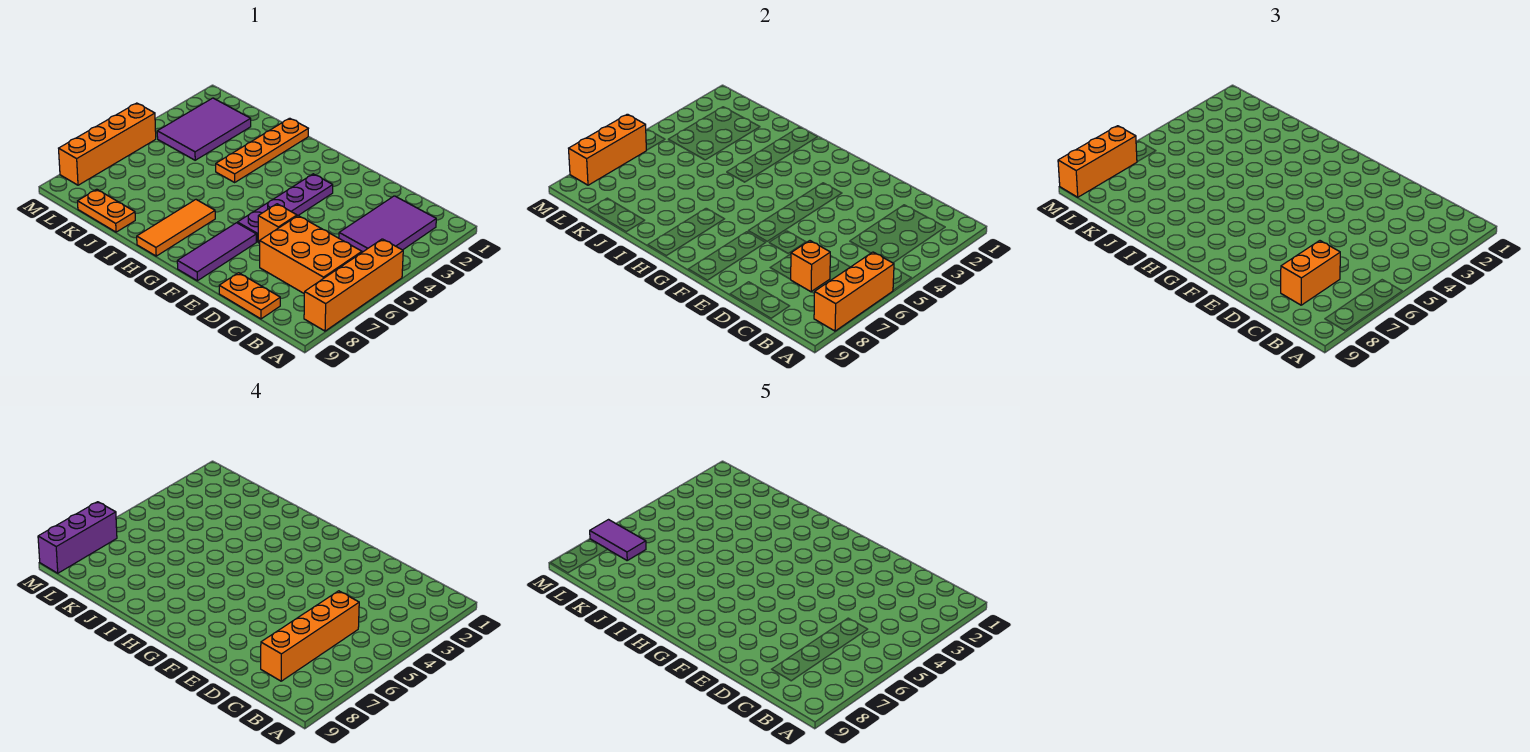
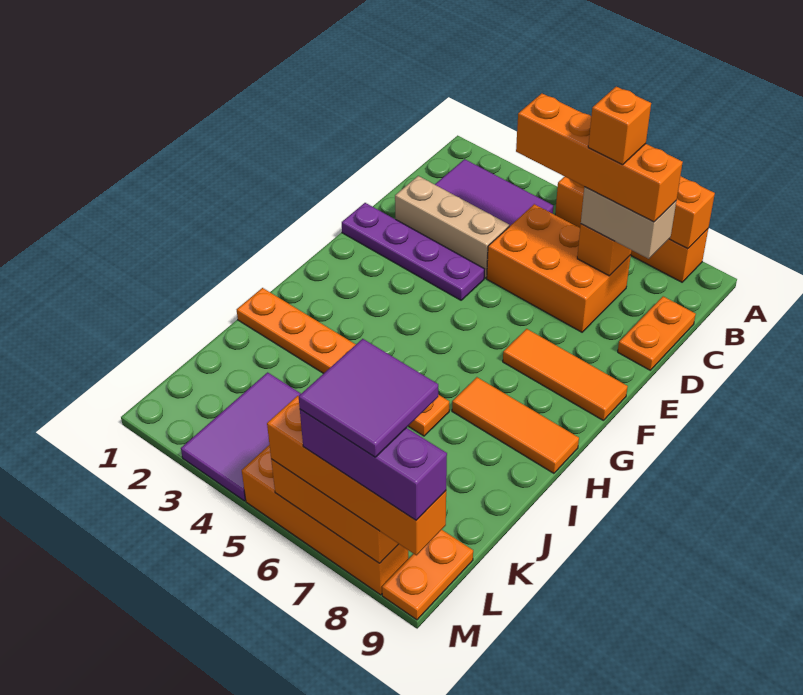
orange brick B6:D7 level 1 -> orange brick C5:D7 level 1
orange brick C7:C8 level 3 -> tan brick C7:C8 level 3
none -> tan brick D2:D4 level 1
orange brick E6 level 1 -> orange brick C7 level 5
purple plate F3:F6 level 1 -> purple plate E1:E4 level 1
purple tile F7:F9 level 1 -> orange tile F7:F9 level 1
orange plate I1:I4 level 1 -> orange plate I1:I6 level 1
orange plate J9:K9 level 1 -> orange plate L9:M9 level 1
purple tile K2:L4 level 1 -> purple tile K3:M4 level 1
purple tile L7:M7 level 5 -> purple tile L7:M8 level 5
orange brick M7:M9 level 3 -> orange brick M6:M9 level 3

